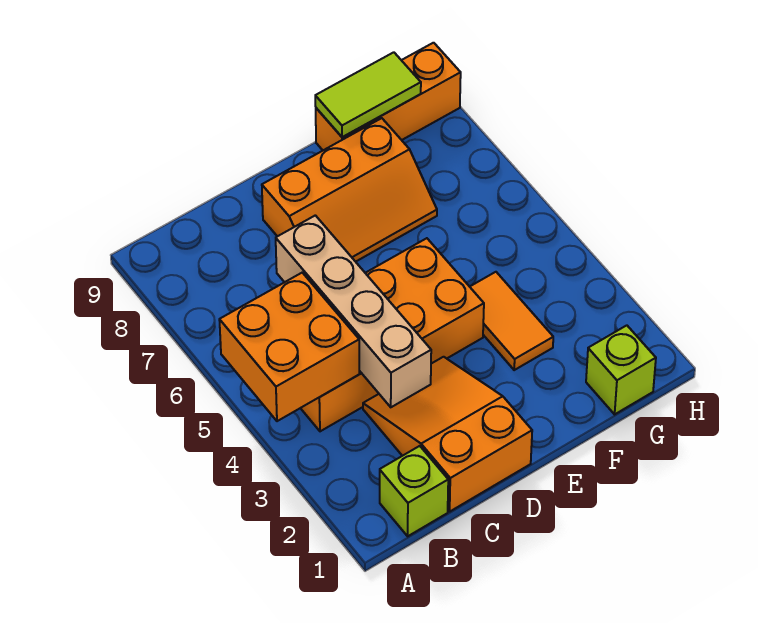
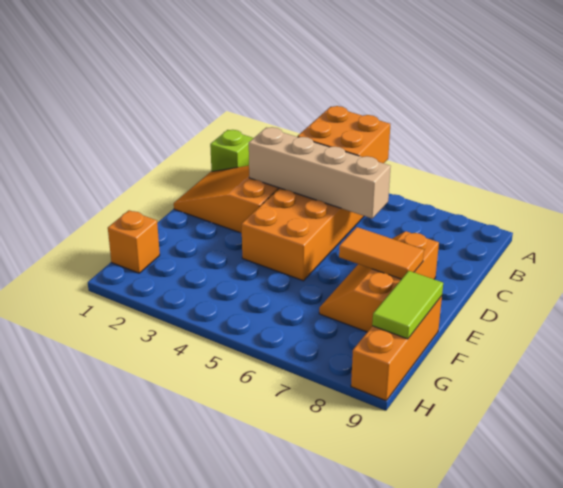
orange slope C1:D3 level 1 top 1 -> orange slope C1:D3 level 1 top 3
orange tile F3:F4 level 1 -> orange tile E7:E8 level 2
lime brick G1 level 1 -> orange brick G1 level 1

